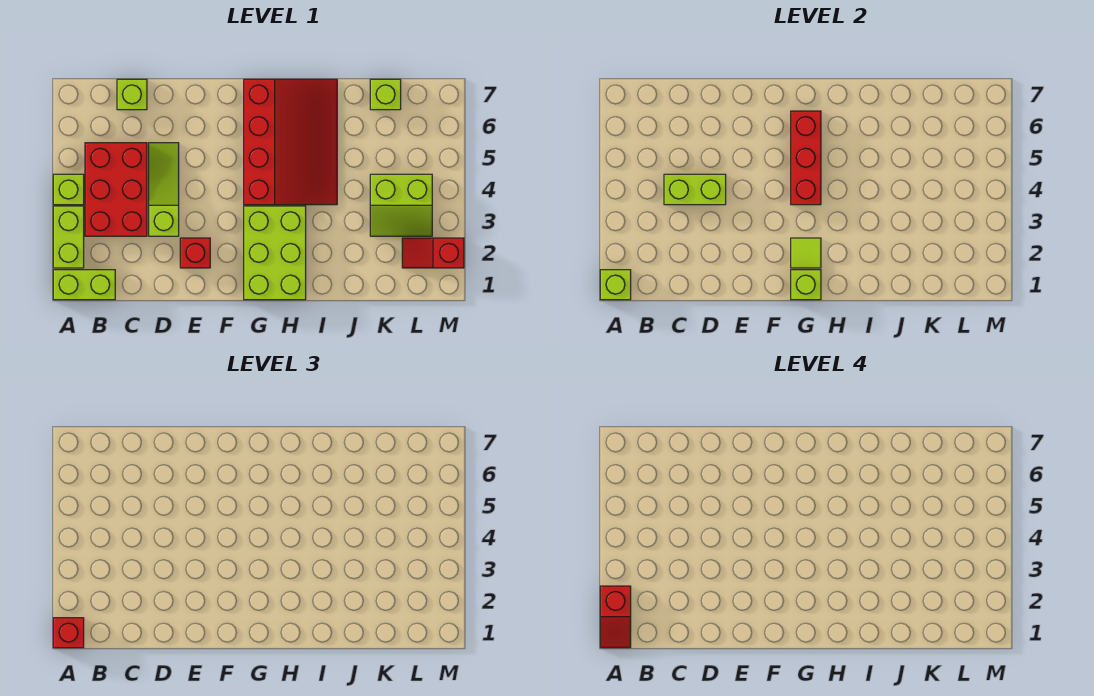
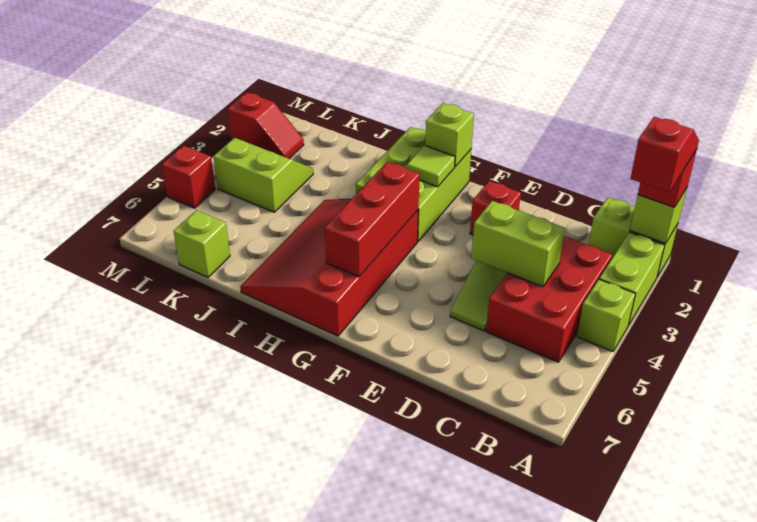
lime brick C7 level 1 -> none
none -> red brick M5 level 1

